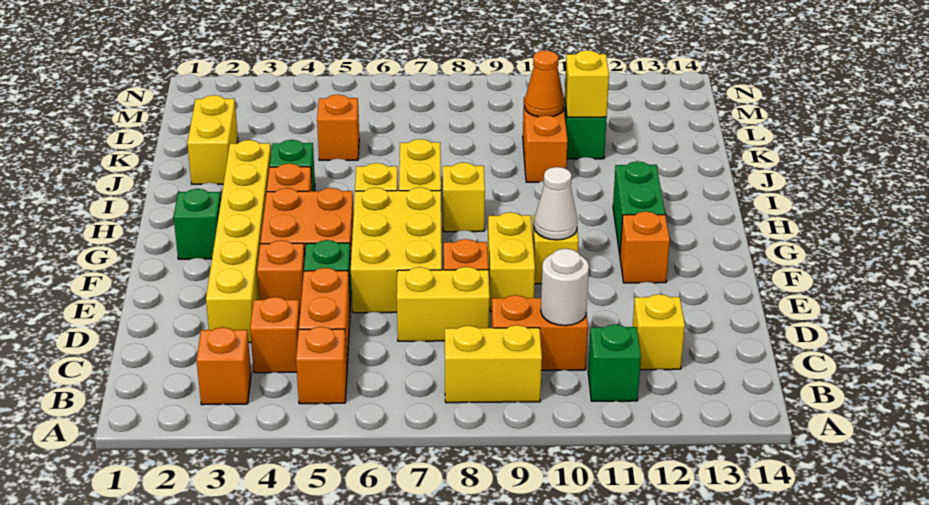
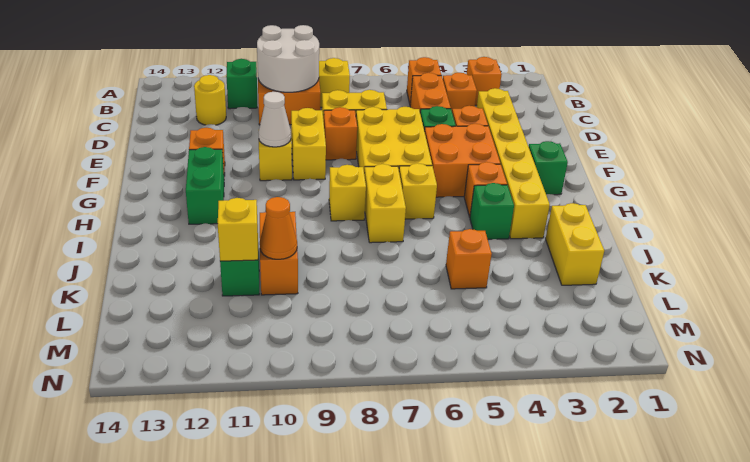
white round brick C10 level 2 -> white round brick B9:C10 level 2
yellow brick C12 level 1 -> yellow round brick C12 level 1

